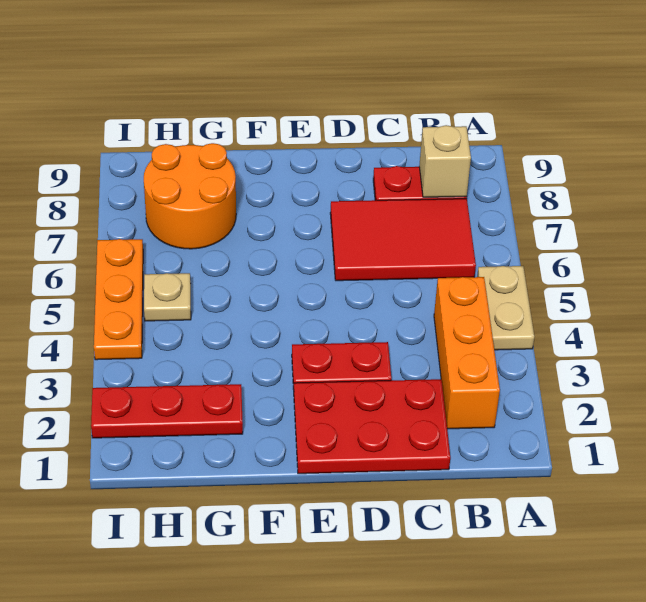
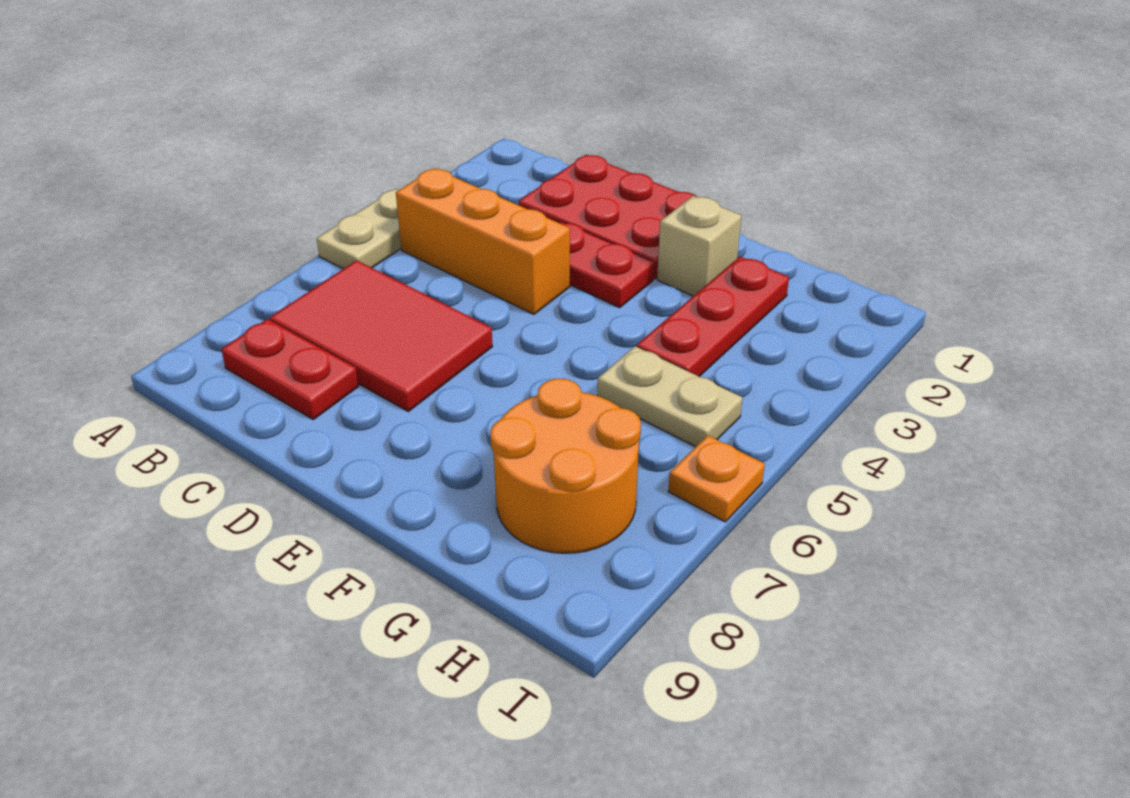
orange brick B2:B4 level 1 -> orange brick B4:D4 level 1
tan brick B8 level 2 -> tan brick F2 level 1
red plate G2:I2 level 1 -> red plate G2:G4 level 1
tan plate H5 level 1 -> tan plate G5:H5 level 1
orange plate I4:I6 level 1 -> orange plate I6 level 1

